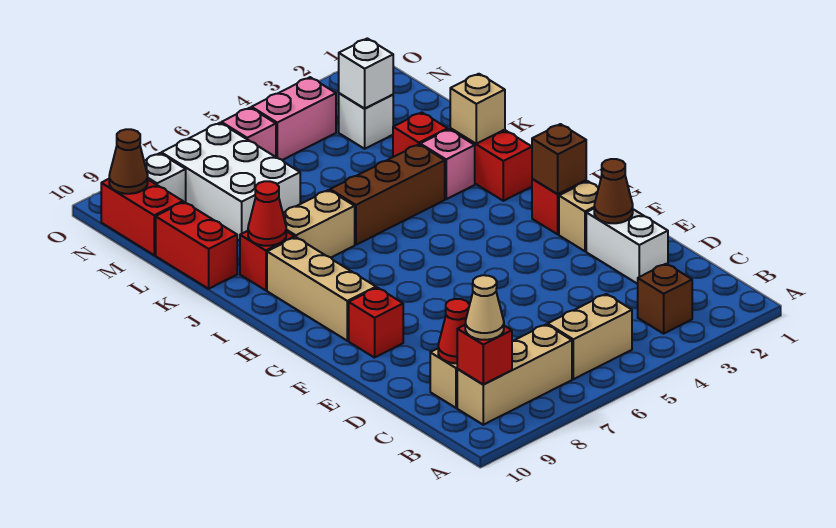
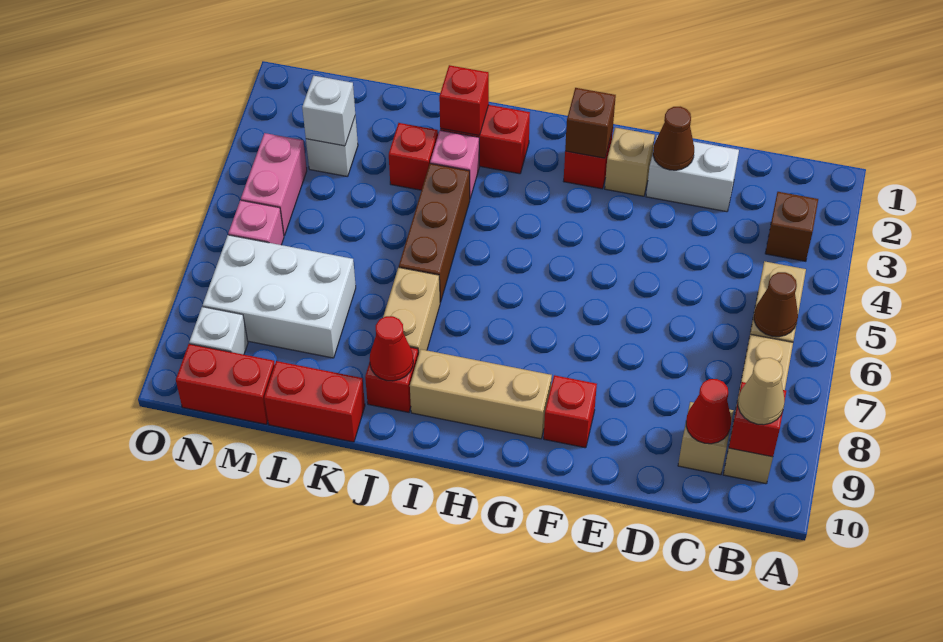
tan brick J2 level 2 -> red brick J2 level 2
brown cone N10 level 2 -> brown cone B6 level 2

